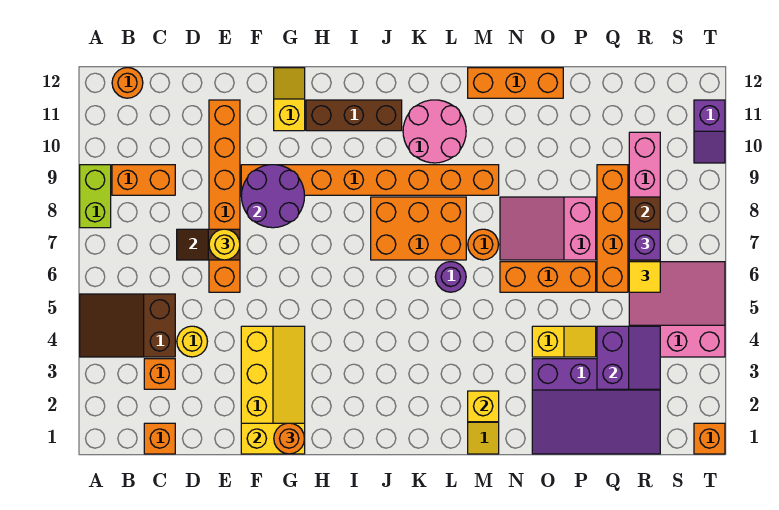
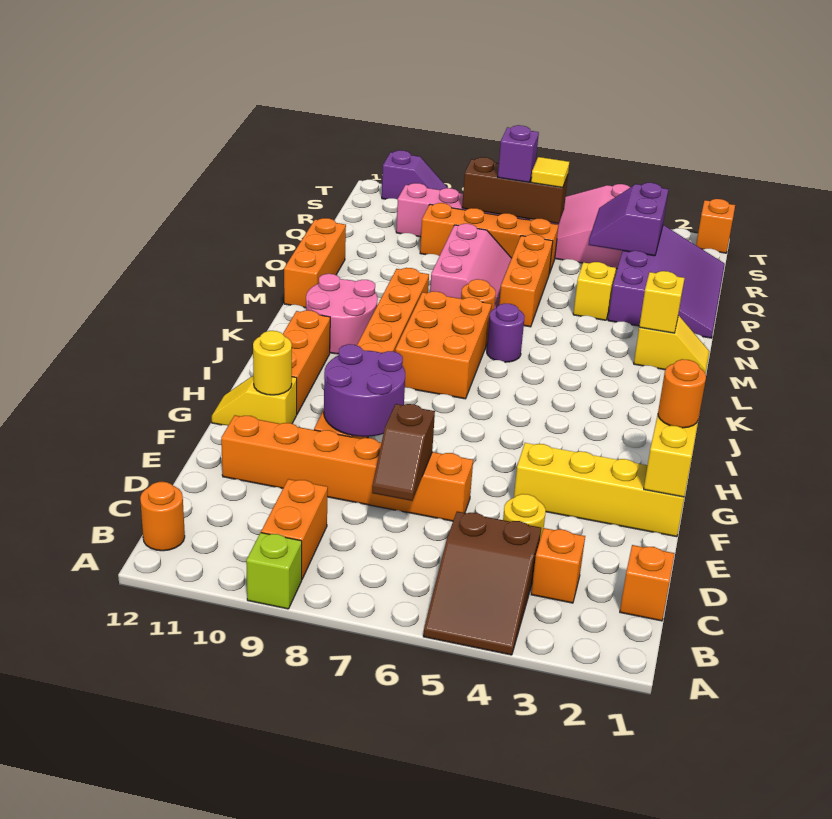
lime brick A8:A9 level 1 -> lime brick A9 level 1
yellow round brick E7 level 3 -> yellow round brick G11 level 2
brown brick H11:J11 level 1 -> orange brick H11:J11 level 1
pink slope N7:P8 level 1 top P -> pink slope N7:P8 level 1 top 8
purple slope Q3:R4 level 2 top Q -> purple slope Q3:R4 level 2 top 3

